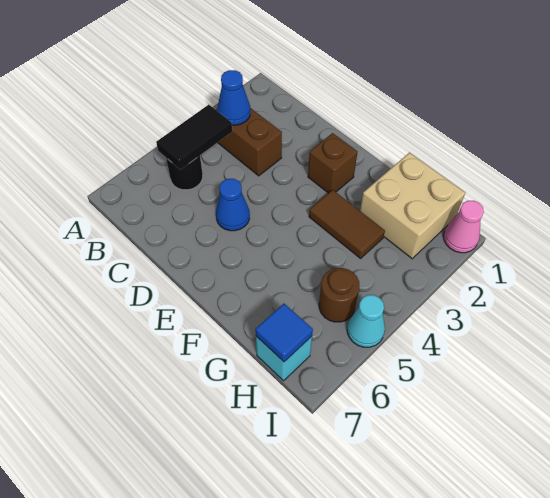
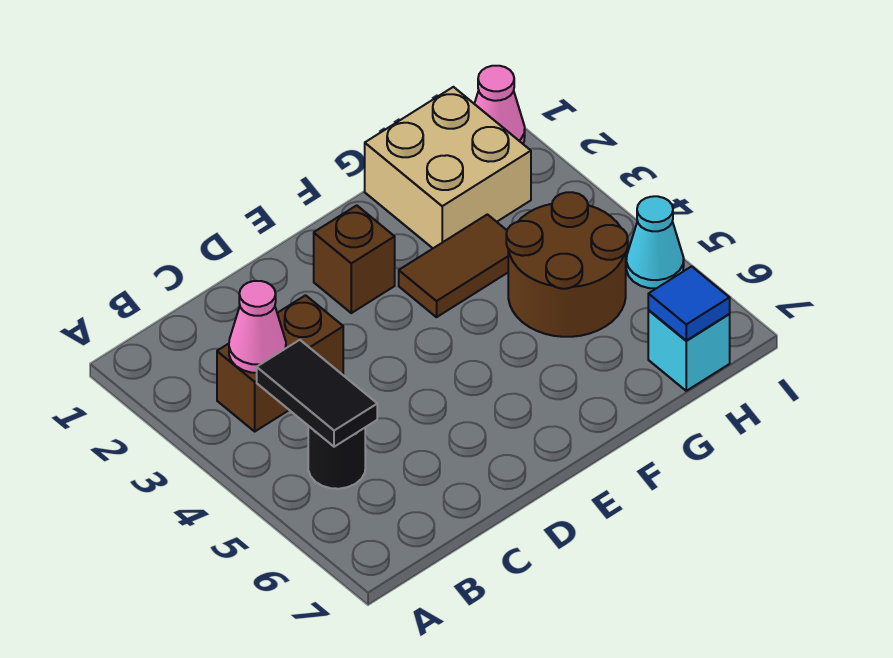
blue cone B3 level 2 -> pink cone B3 level 2
blue cone D5 level 1 -> none
brown round brick H5 level 1 -> brown round brick G4:H5 level 1

